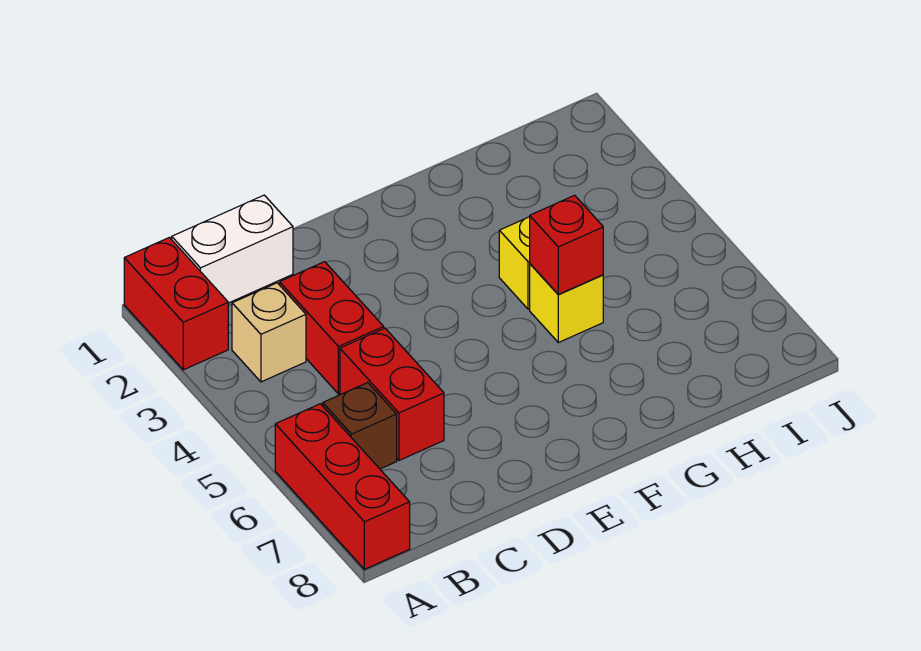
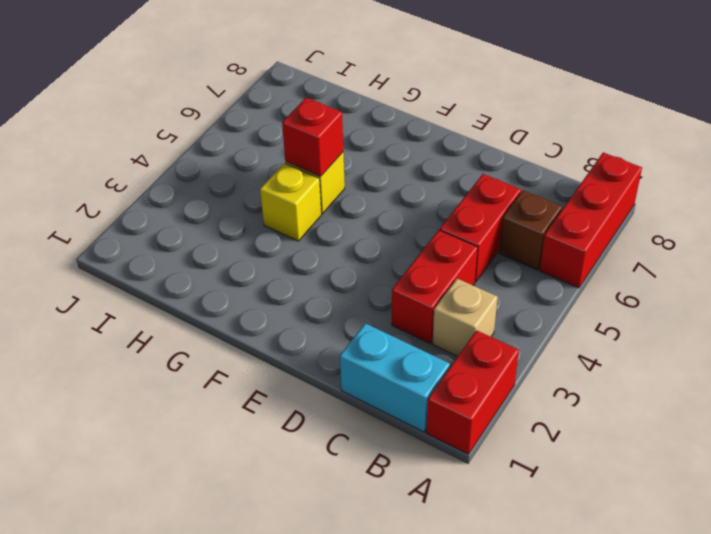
white brick B1:C1 level 1 -> cyan brick B1:C1 level 1

